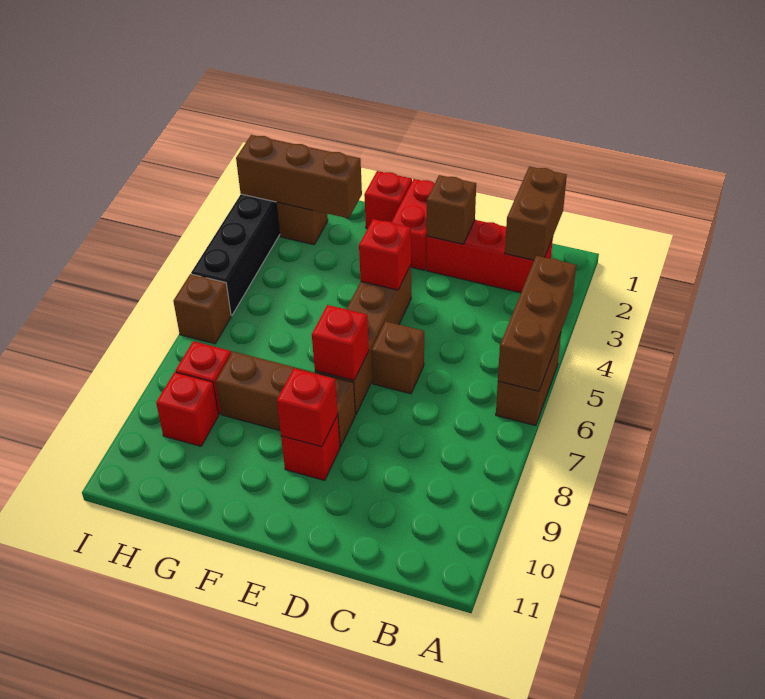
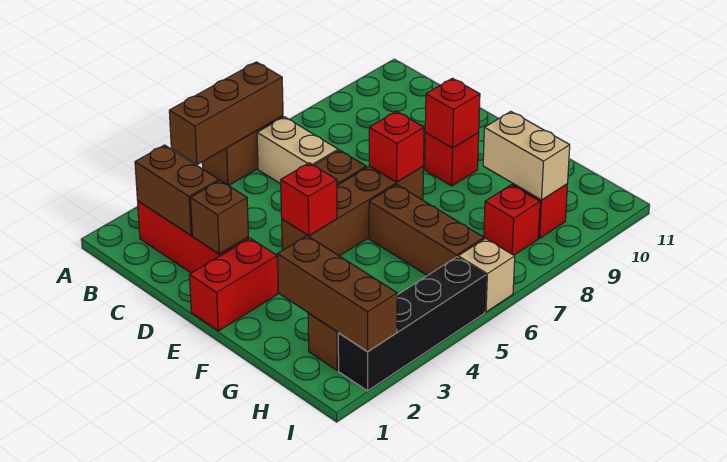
brown brick B1:B2 level 2 -> brown brick B2:C2 level 2
none -> tan brick B6:C6 level 1
brown brick E8:G8 level 1 -> brown brick F6:H6 level 1
red brick F1 level 1 -> none
none -> tan brick G9:H9 level 2
brown brick I6 level 1 -> tan brick I6 level 1

